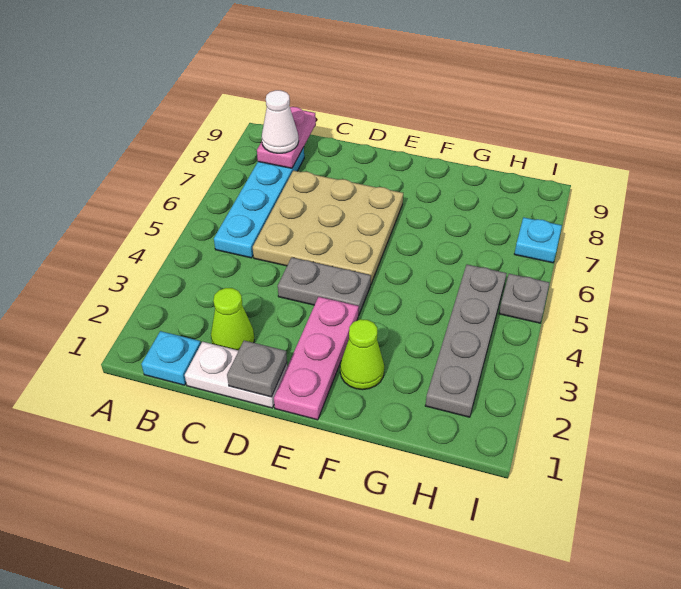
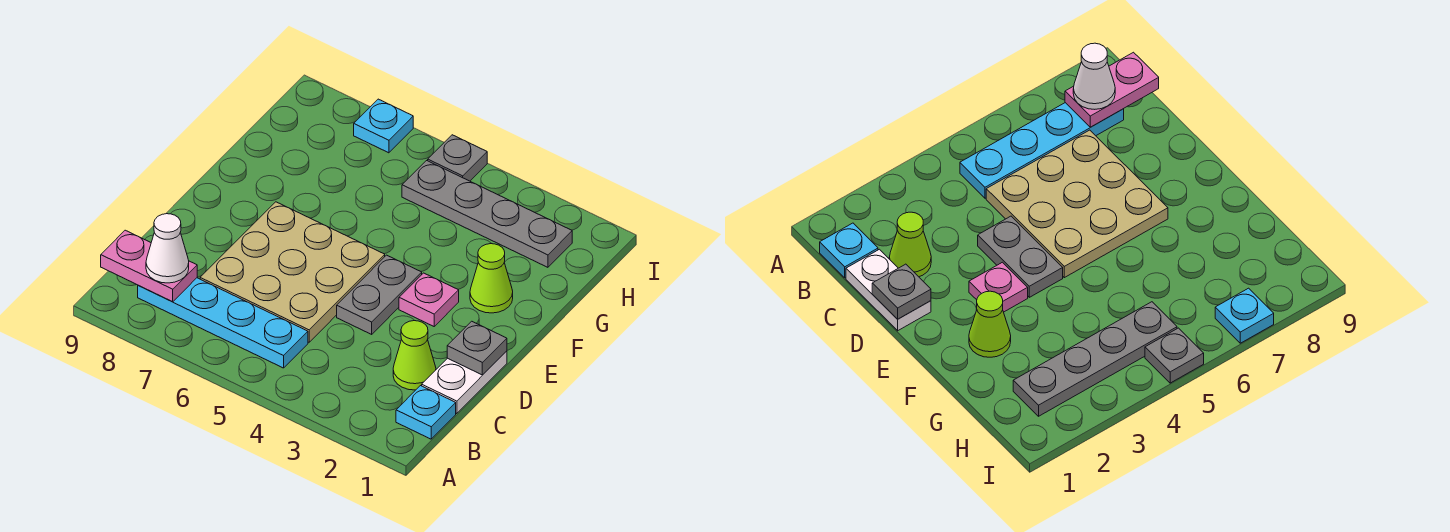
pink plate E1:E3 level 1 -> pink plate E3 level 1

